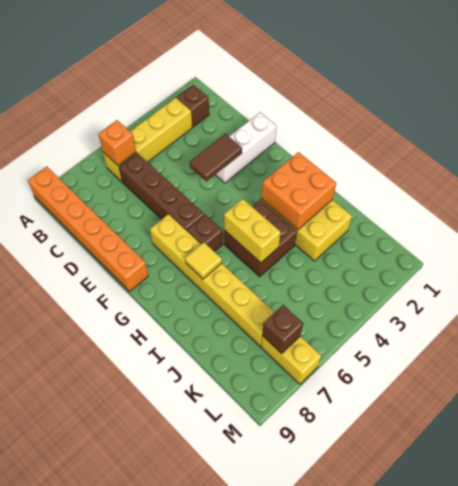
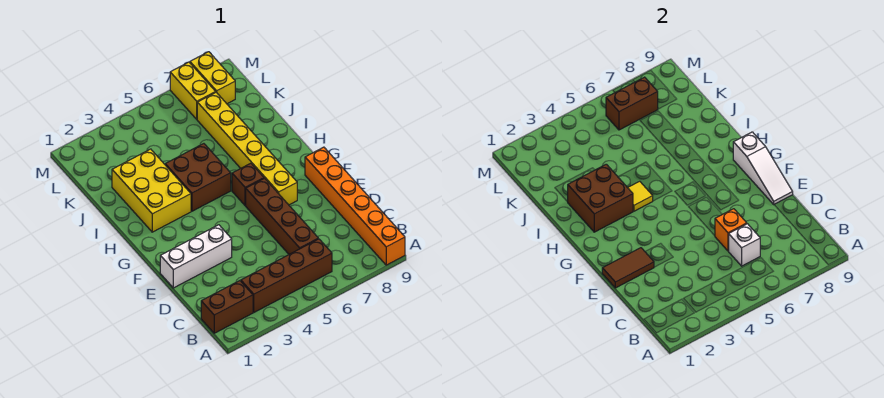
brown brick B2 level 1 -> brown brick B1:B2 level 1
yellow brick B3:B6 level 1 -> brown brick B3:B6 level 1
orange brick B6 level 2 -> orange brick D6 level 2
none -> white brick C6 level 2
brown tile E3:E4 level 2 -> brown tile E1:E2 level 2
none -> white slope E9:G9 level 2 top G
orange brick H2:I3 level 2 -> brown brick H2:I3 level 2
yellow brick H5:I5 level 2 -> yellow brick L8:M8 level 1
yellow tile H7 level 2 -> yellow tile H4 level 2
brown brick L7 level 2 -> brown brick L6:L7 level 2

